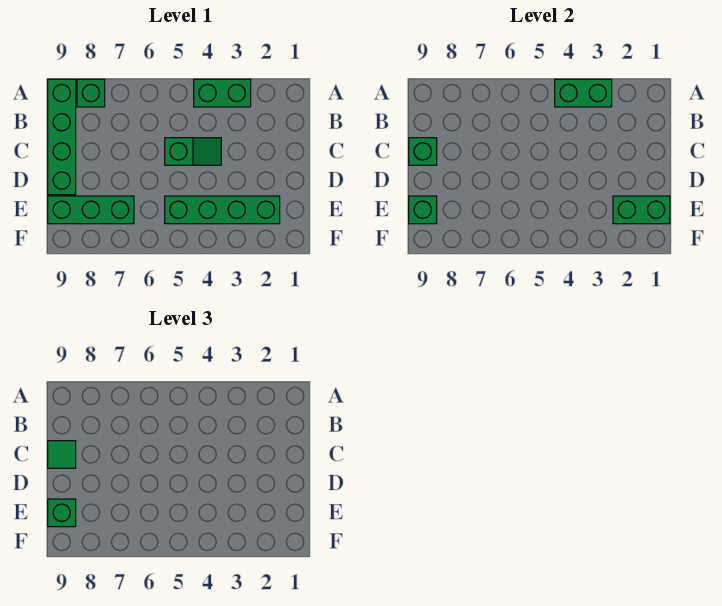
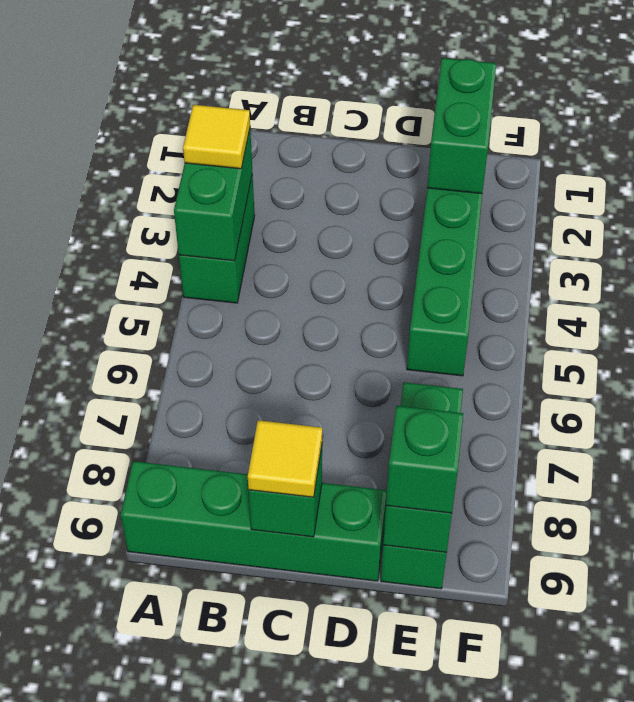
none -> yellow tile A3 level 3
green brick A8 level 1 -> none
green slope C4:C5 level 1 top 5 -> none
green tile C9 level 3 -> yellow tile C9 level 3

